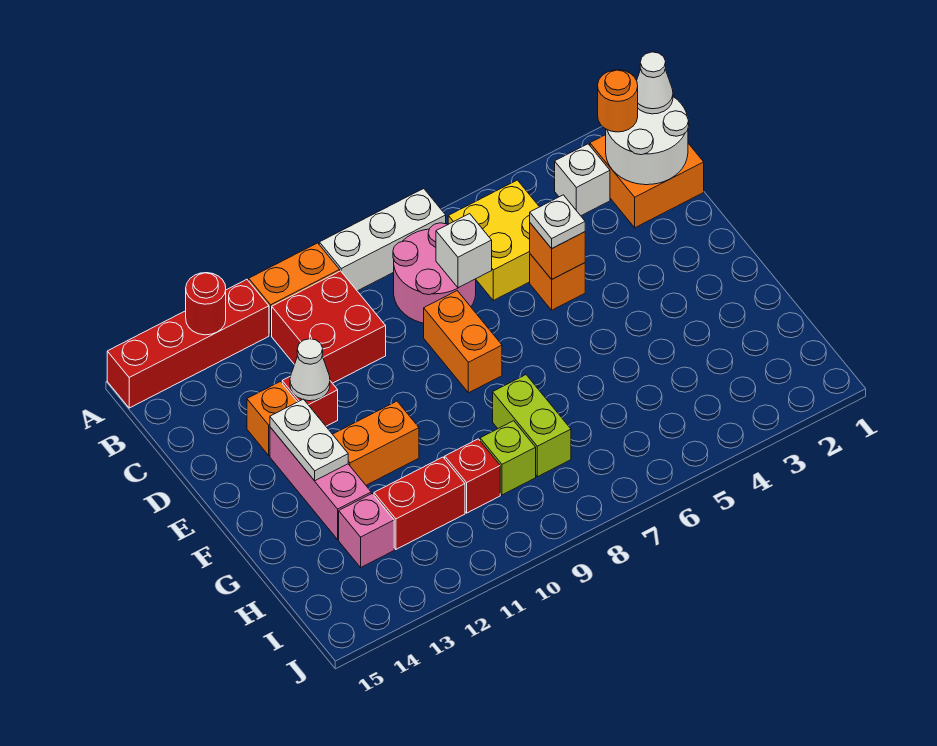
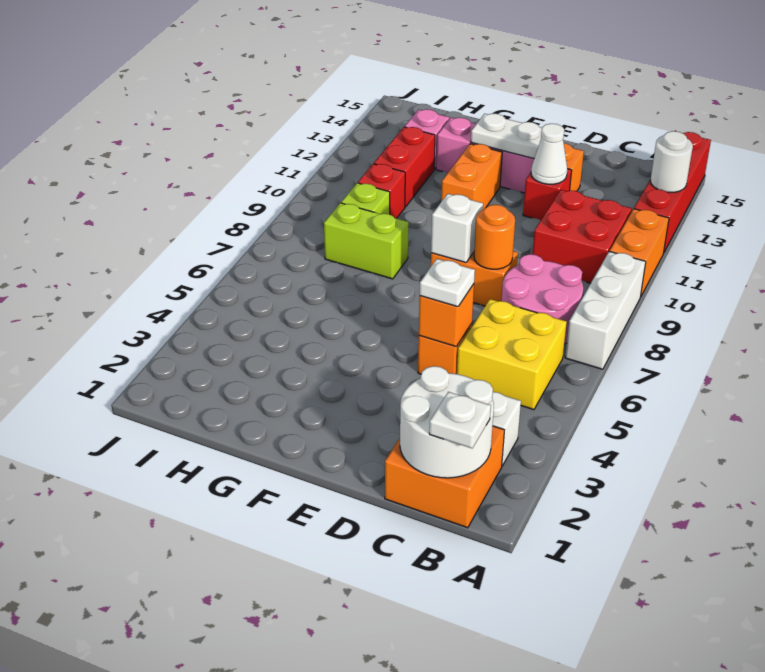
red round brick A13 level 2 -> white round brick A13 level 2
white cone B1 level 3 -> white plate B1 level 3
orange round brick B2 level 3 -> orange round brick D8 level 2
white brick C7 level 2 -> white brick E8 level 2

